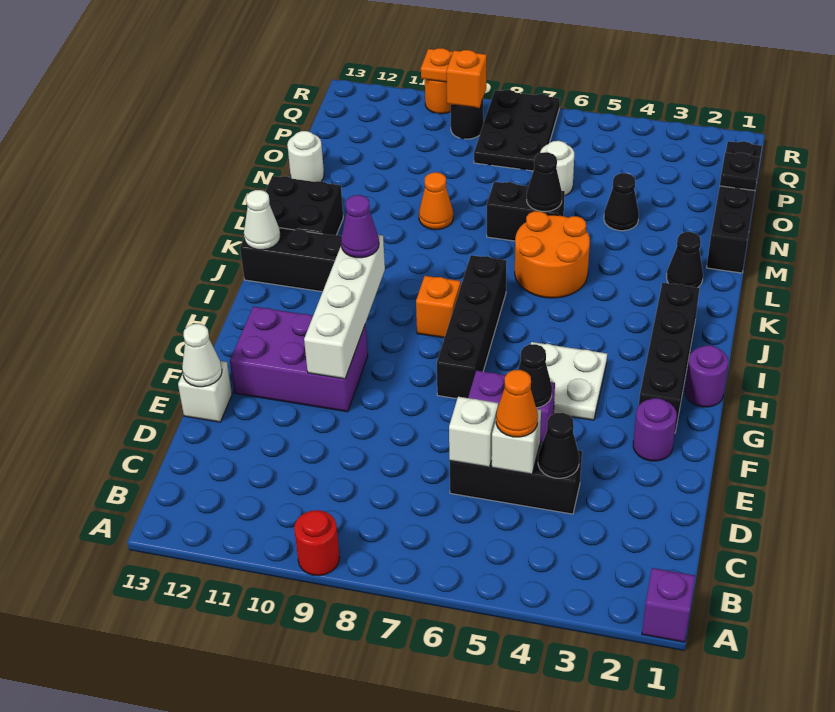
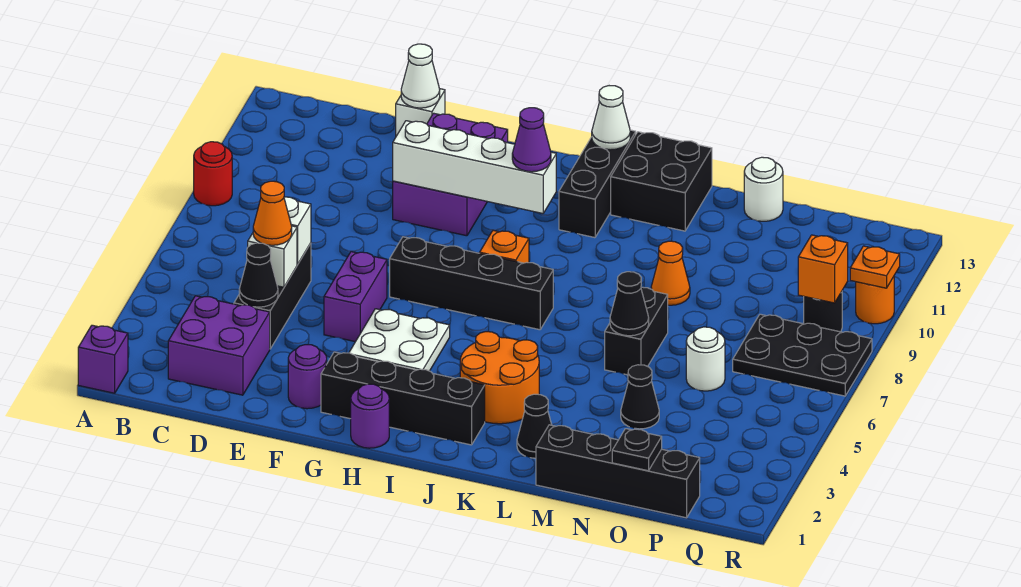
none -> purple brick C2:D3 level 1
black cone F5 level 2 -> none
orange round brick K5:L6 level 1 -> orange round brick J3:K4 level 1

